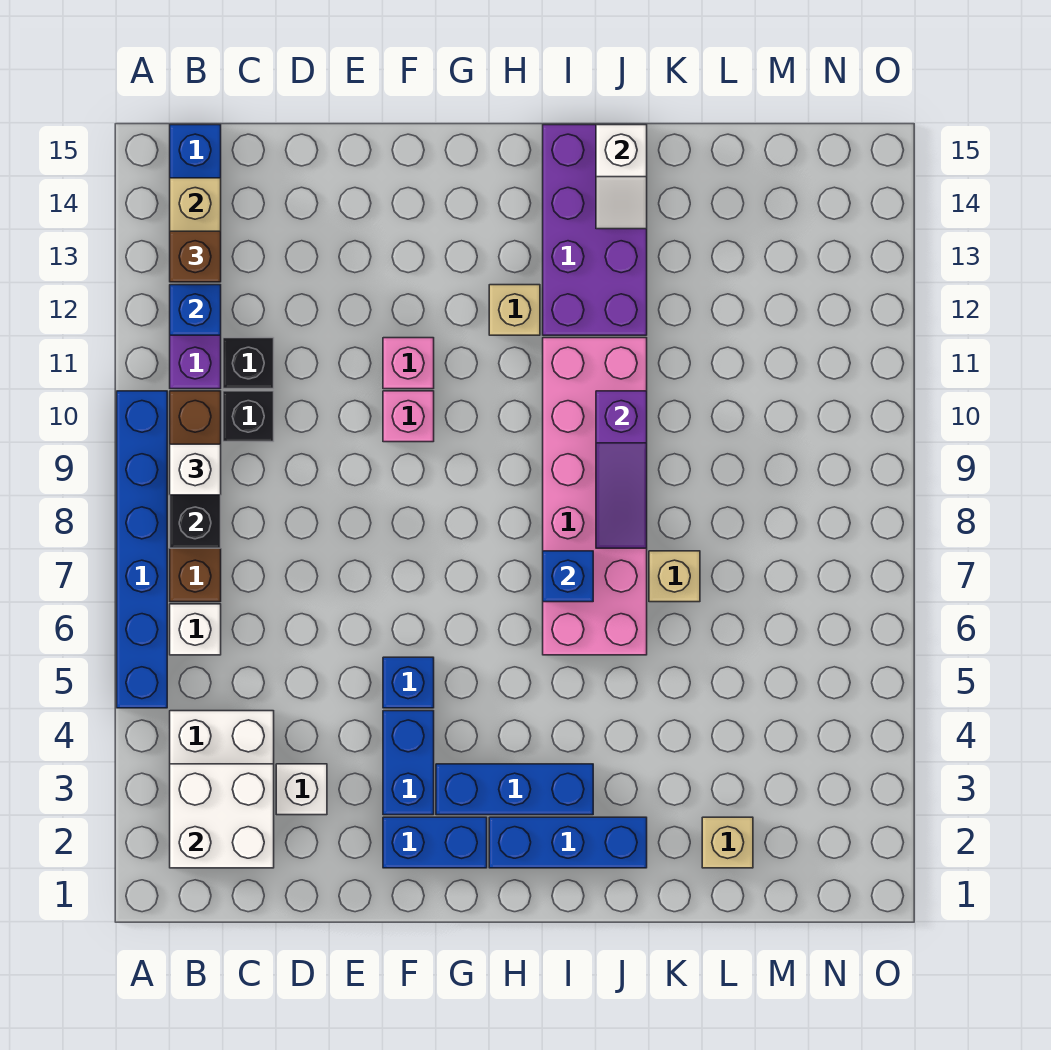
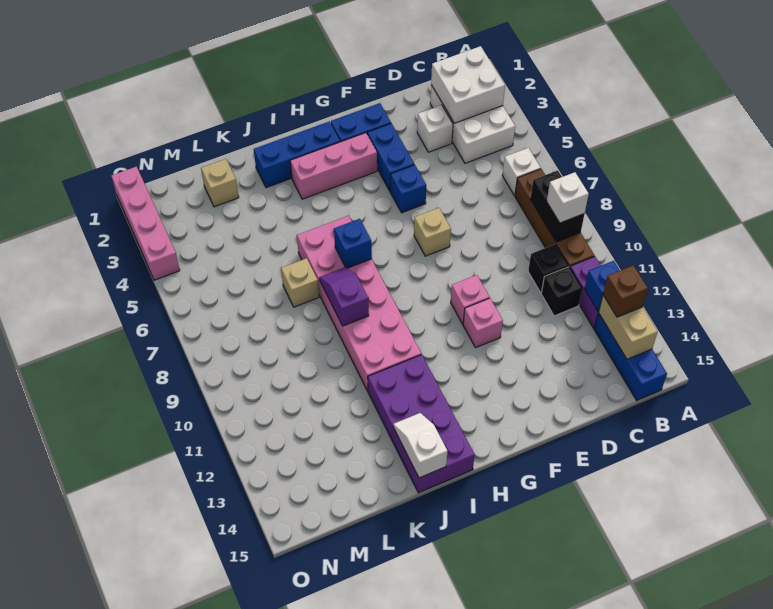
blue brick A5:A10 level 1 -> none
blue brick G3:I3 level 1 -> pink brick G3:I3 level 1
tan brick H12 level 1 -> tan brick F7 level 1
purple slope J8:J10 level 2 top 10 -> purple slope J8:J9 level 2 top 9
none -> pink brick O1:O4 level 1

